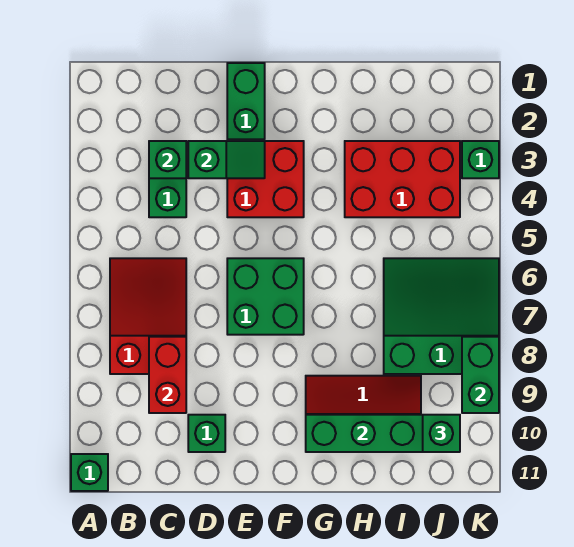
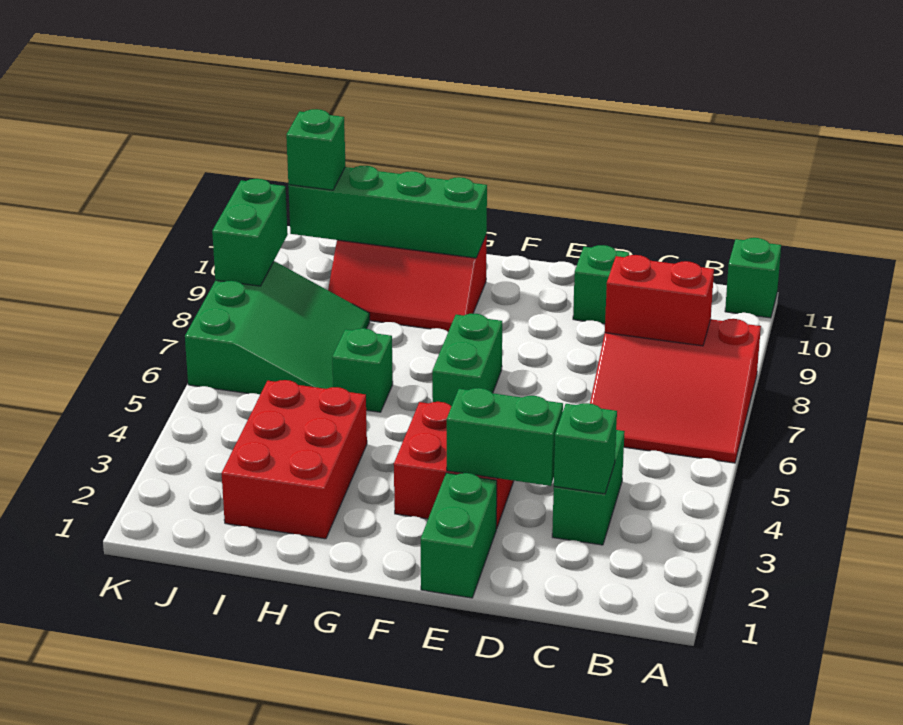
red slope B6:C8 level 1 top 8 -> red slope A6:C8 level 1 top 8
red brick C8:C9 level 2 -> red brick B8:C8 level 2
green slope D3:E3 level 2 top D -> green brick D3:E3 level 2
green brick E6:F7 level 1 -> green brick F6:F7 level 1
red brick H3:J4 level 1 -> red brick H2:I4 level 1
green slope I6:K8 level 1 top 8 -> green slope I6:K8 level 1 top K
green brick K3 level 1 -> green brick H6 level 1

